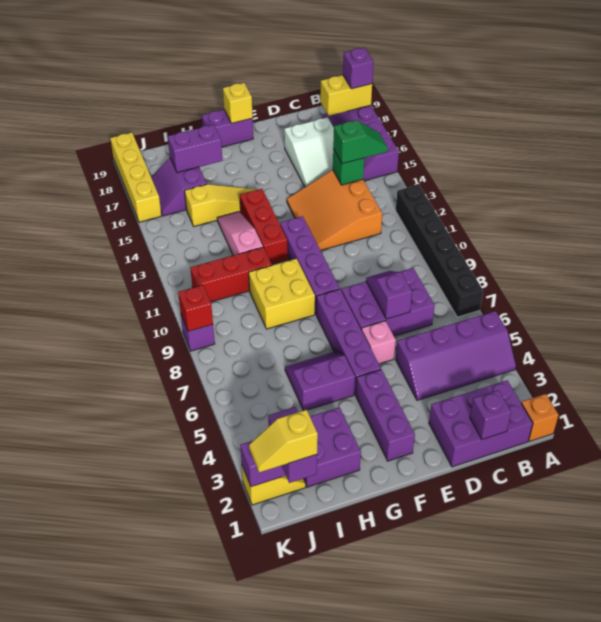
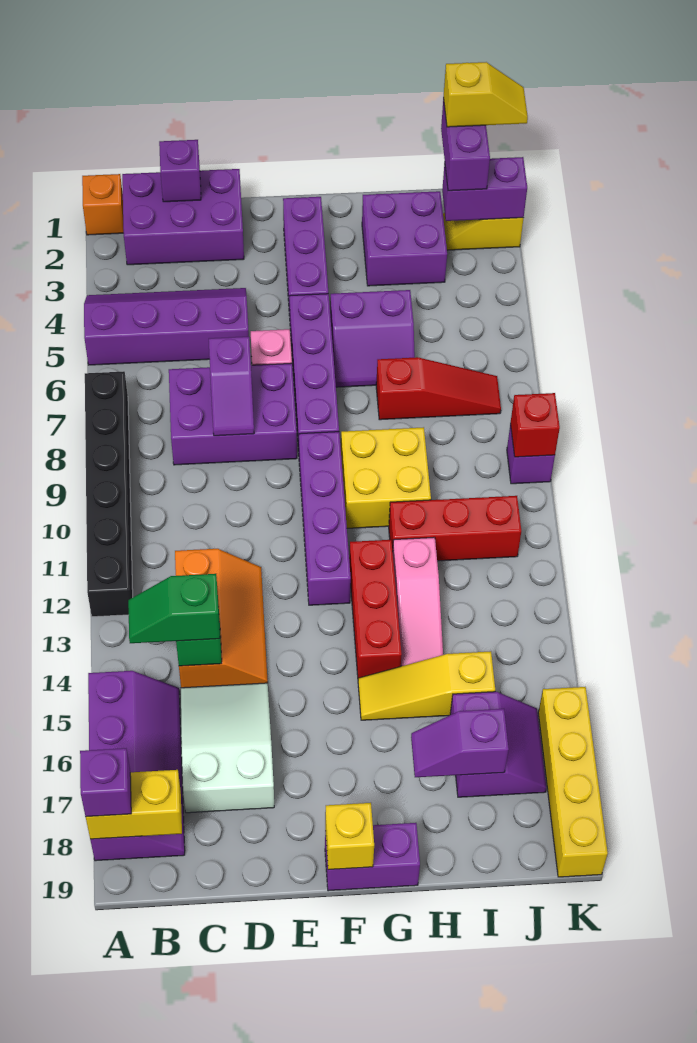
orange slope C12:E14 level 1 top C -> orange slope C12:D14 level 1 top C
none -> red slope H7:J7 level 1 top H
purple brick H17:I17 level 2 -> purple slope H17:I17 level 2 top I

